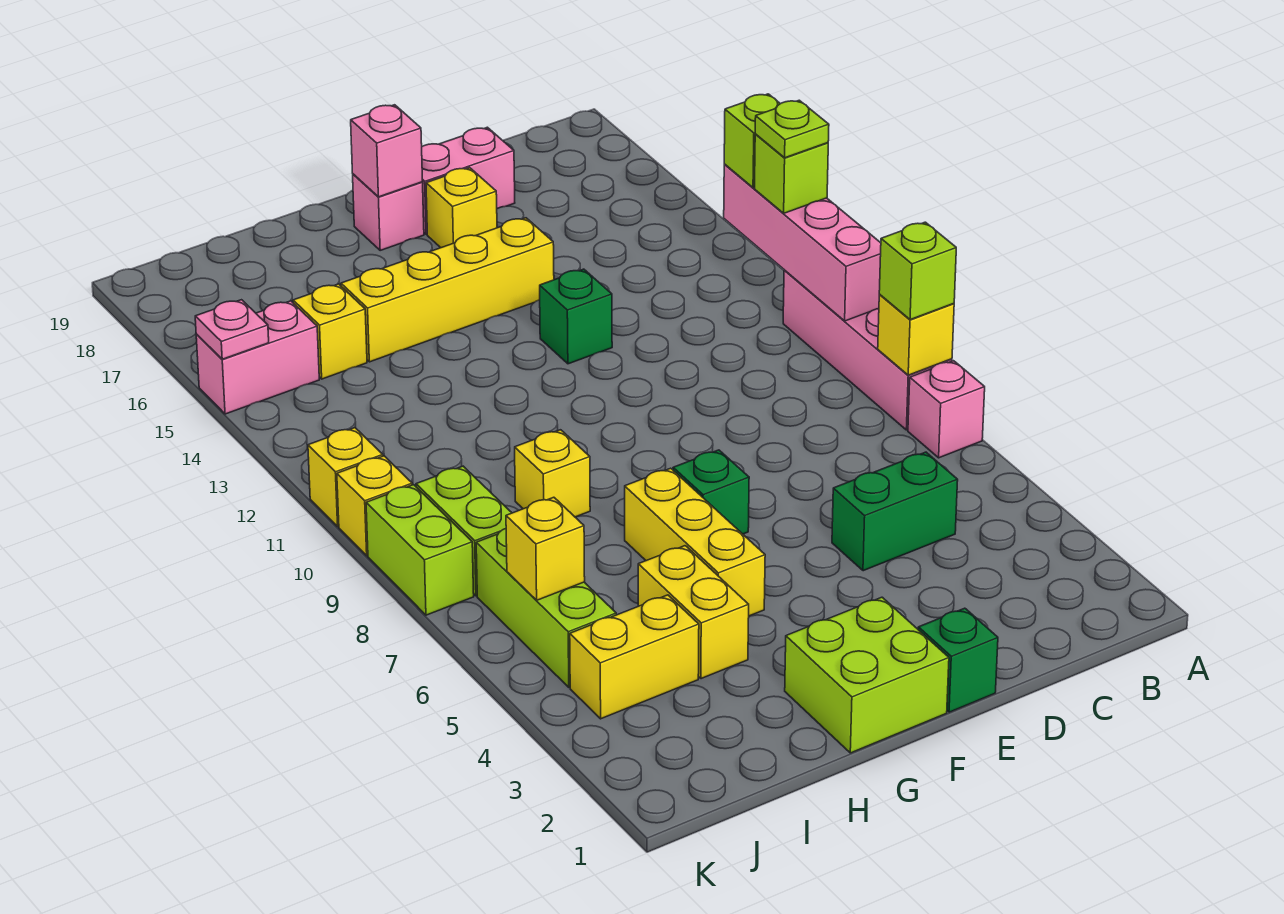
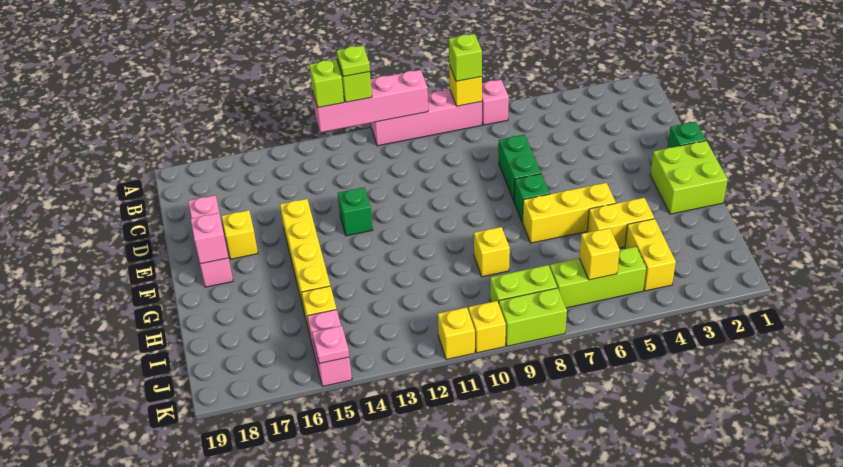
green brick C5:D5 level 1 -> green brick D7:E7 level 1

